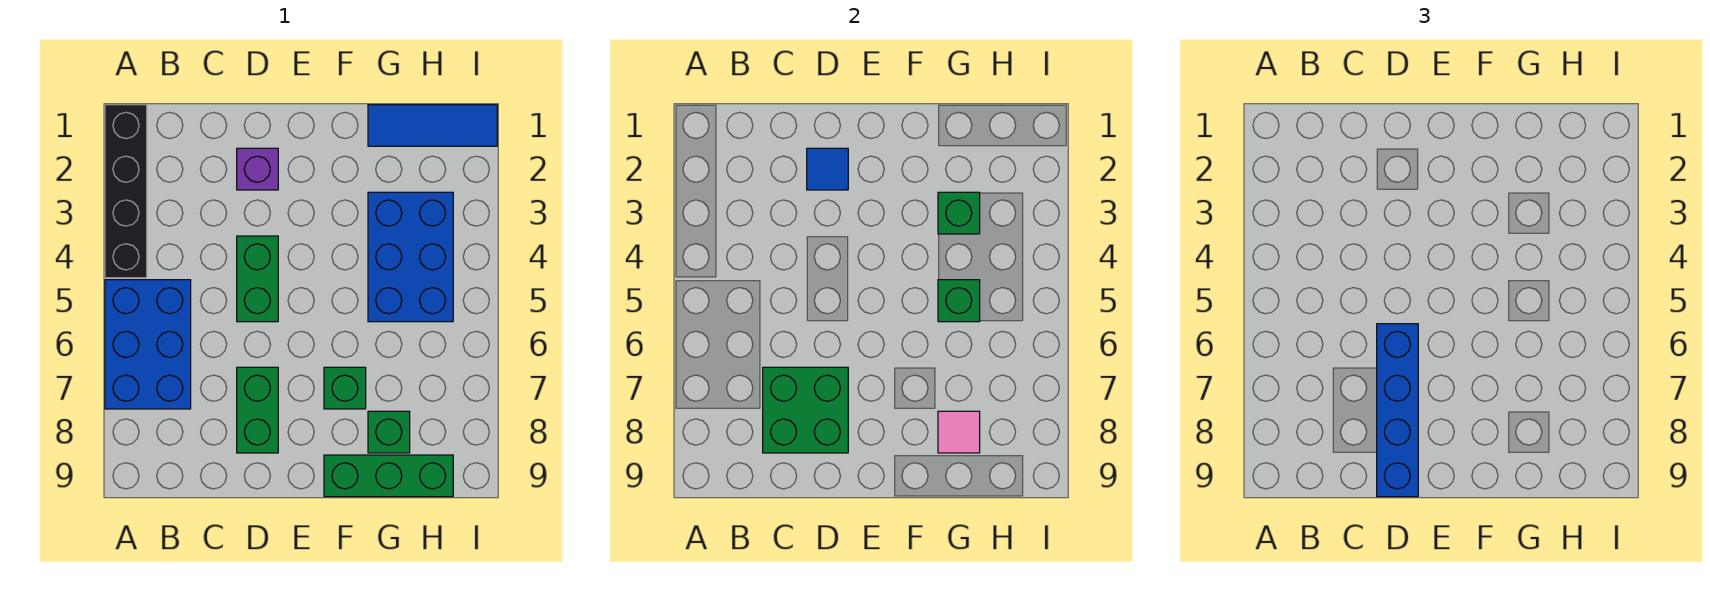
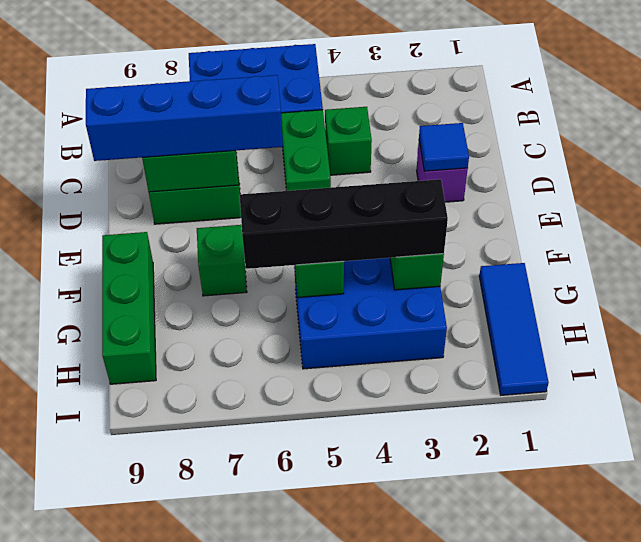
black brick A1:A4 level 1 -> black brick G3:G6 level 3
green brick D4:D5 level 1 -> green brick C5:D5 level 1
green brick G8 level 1 -> green brick C4 level 1
pink tile G8 level 2 -> none

